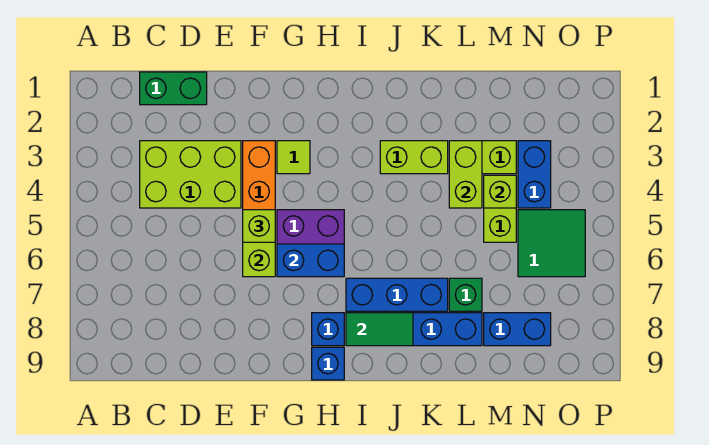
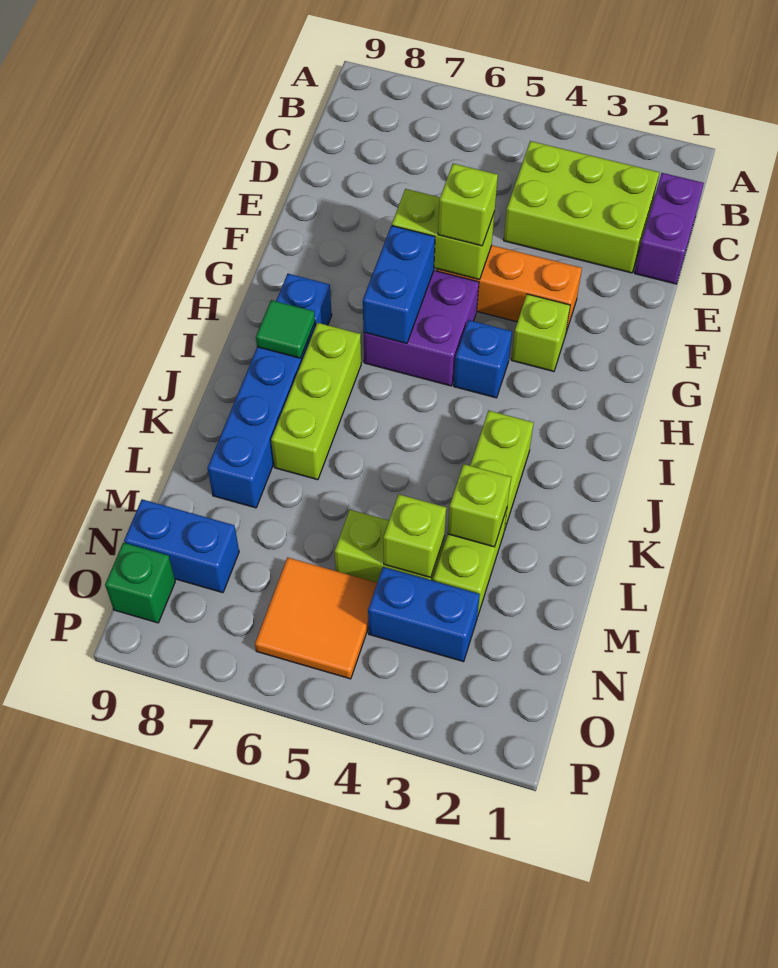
green brick C1:D1 level 1 -> purple brick C1:D1 level 1
lime brick C3:E4 level 1 -> lime brick C2:D4 level 1
lime tile G3 level 1 -> lime brick G3 level 1
blue brick H9 level 1 -> blue brick H4 level 1
blue brick I7:K7 level 1 -> lime brick I7:K7 level 1
green tile I8:J8 level 2 -> green tile I8 level 2
lime brick L3:L4 level 2 -> lime brick L3 level 2
green brick L7 level 1 -> green brick O9 level 1
blue brick M8:N8 level 1 -> blue brick N8:N9 level 1
green tile N5:O6 level 1 -> orange tile N5:O6 level 1

